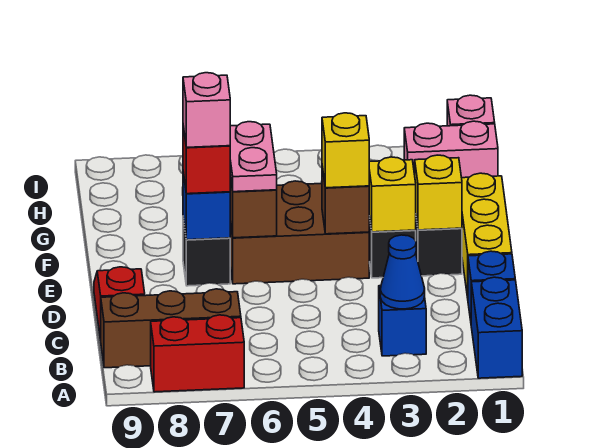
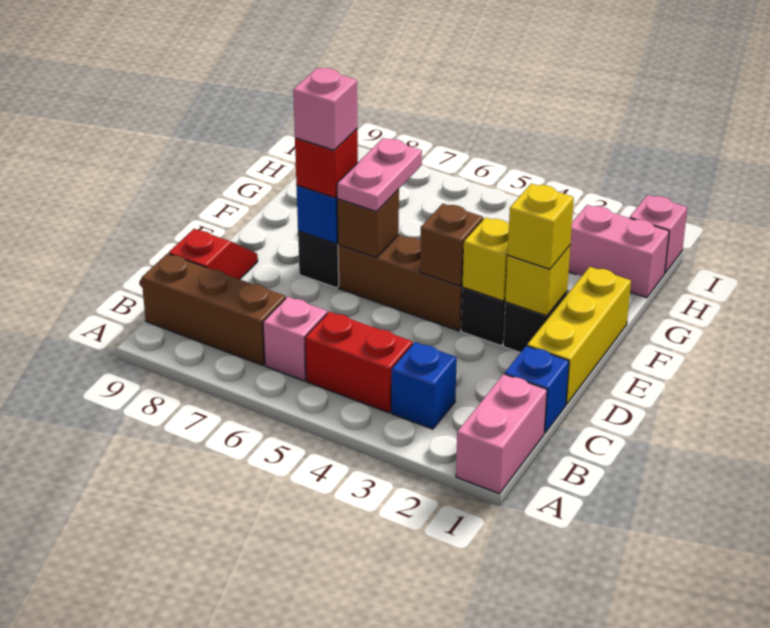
blue brick A1:B1 level 1 -> pink brick A1:B1 level 1
red brick A7:A8 level 1 -> red brick B4:B5 level 1
blue cone B3 level 2 -> none
none -> pink brick B6 level 1
brown brick E4:F6 level 1 -> brown brick E4:E6 level 1
yellow brick E4 level 3 -> yellow brick E2 level 3

